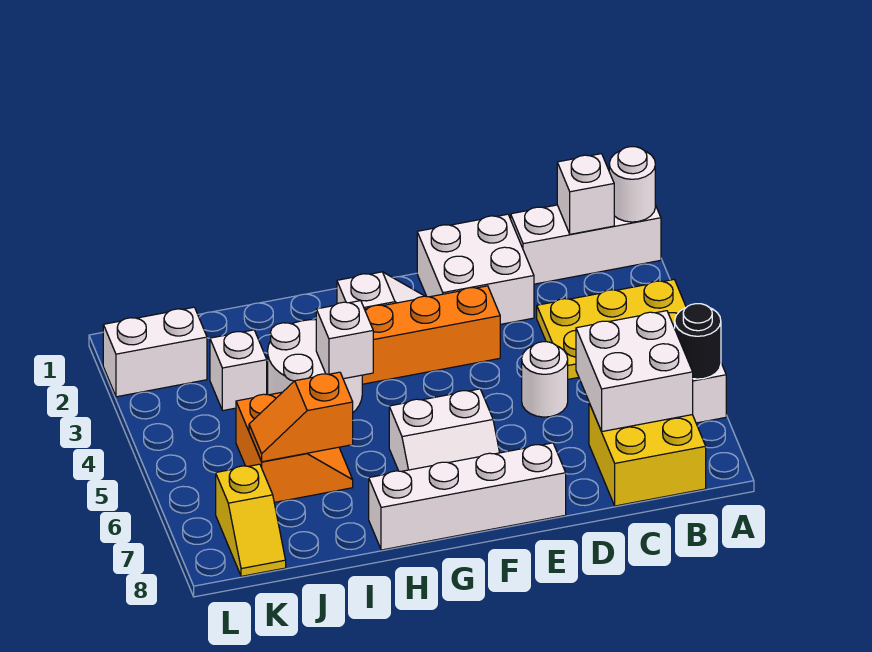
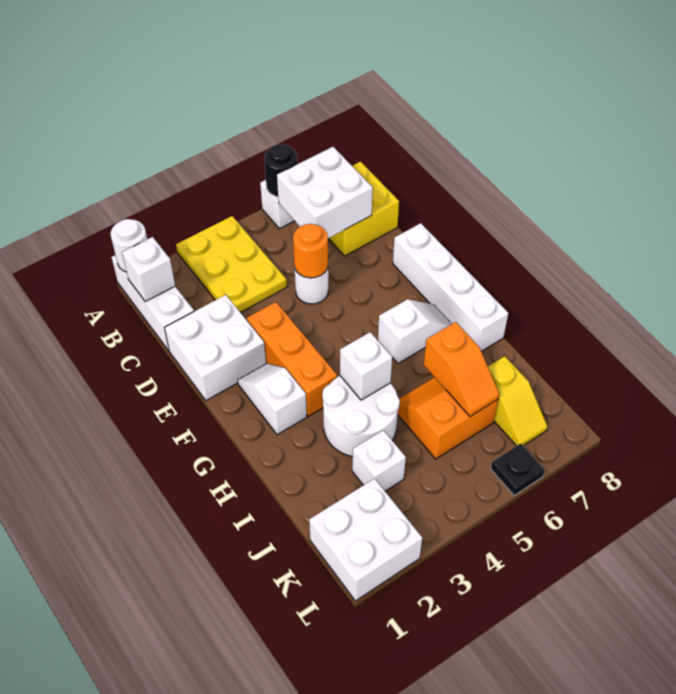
none -> orange round brick D5 level 2
white slope F6:G7 level 1 top 6 -> white slope G6:G7 level 1 top 6
white brick K2:L2 level 1 -> white brick K1:L2 level 1
yellow slope K7:K8 level 1 top 7 -> yellow slope J7:K7 level 1 top J
none -> black plate L6 level 1

